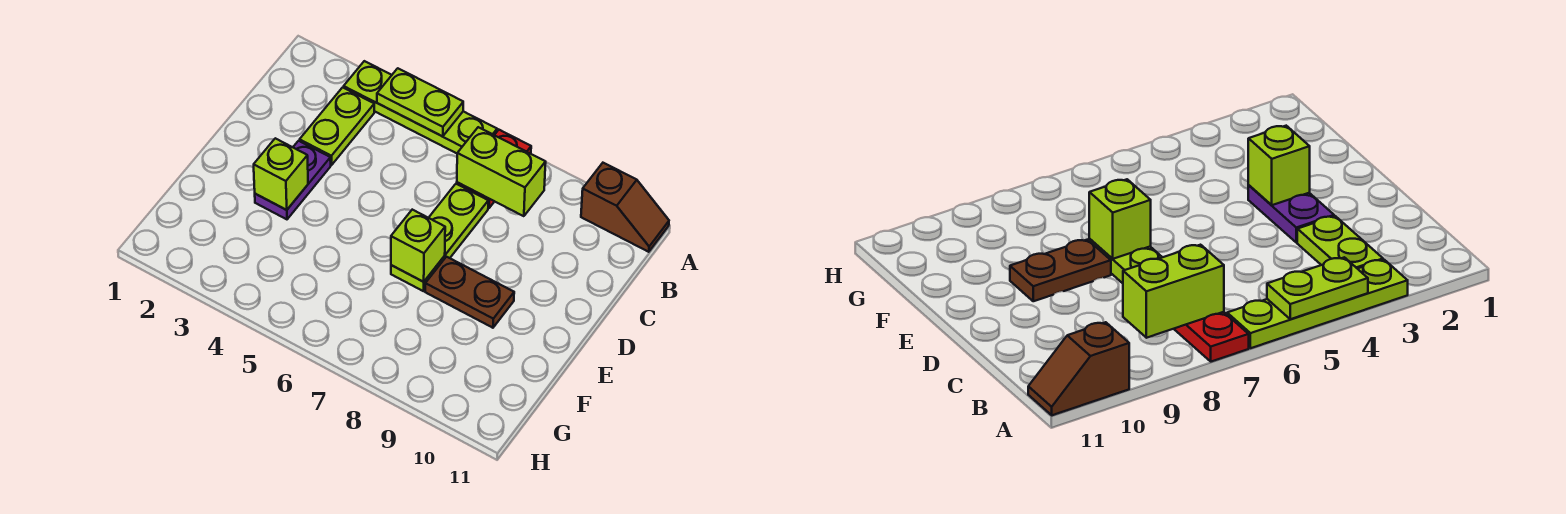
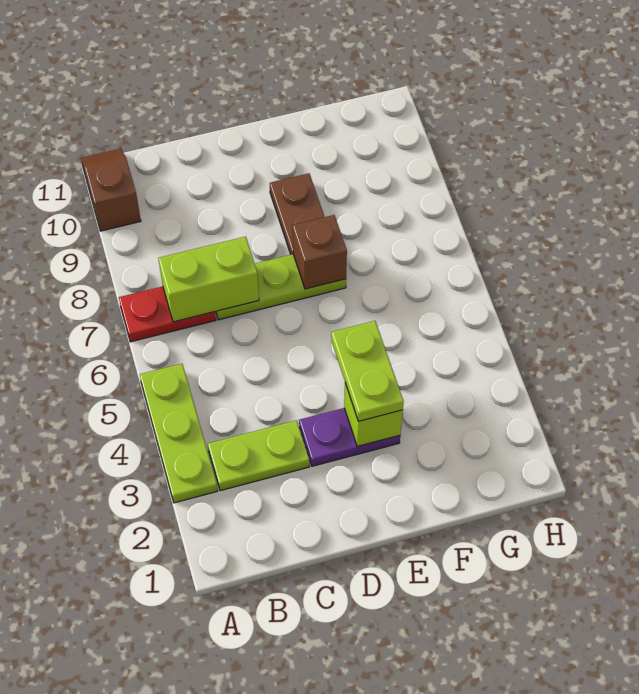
lime plate A3:A6 level 1 -> lime plate A3:A5 level 1
lime plate A4:A5 level 2 -> lime plate E3:E4 level 3
lime brick B7:B8 level 2 -> lime brick B7:C7 level 2
lime brick E7 level 2 -> brown brick E7 level 2

